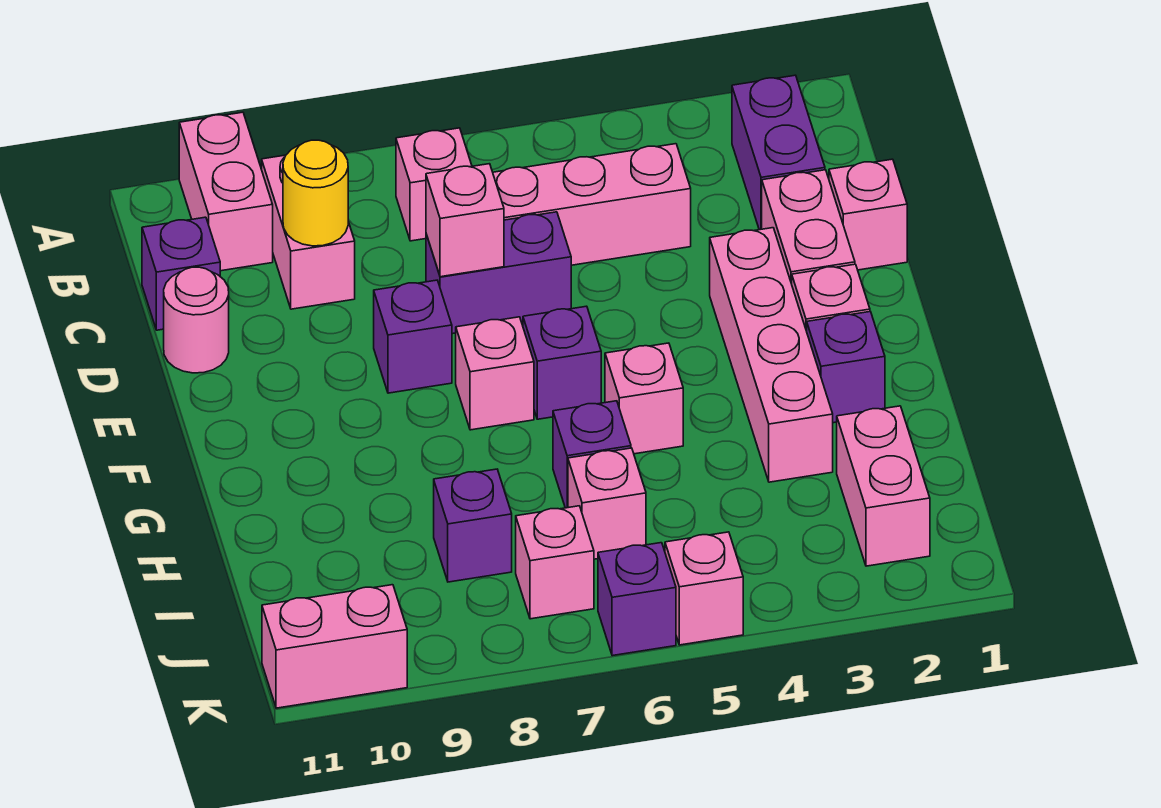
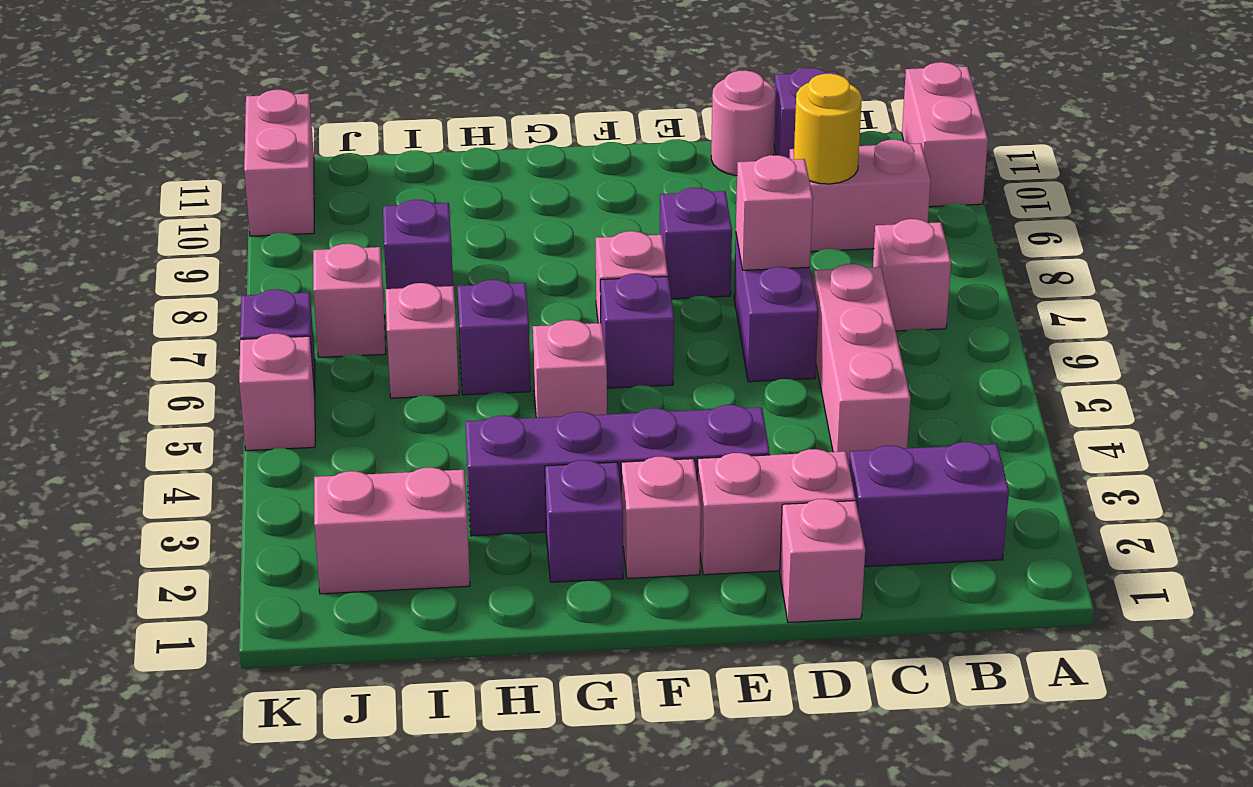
pink brick A10:B10 level 1 -> pink brick A10:A11 level 1
pink brick E3:H3 level 1 -> purple brick E3:H3 level 1

